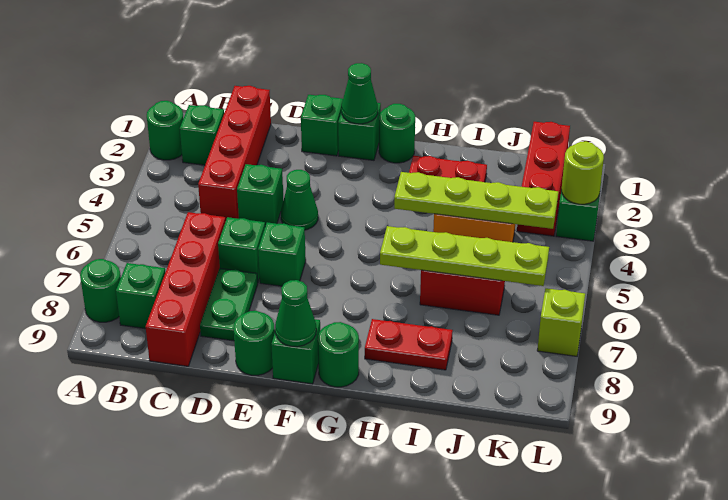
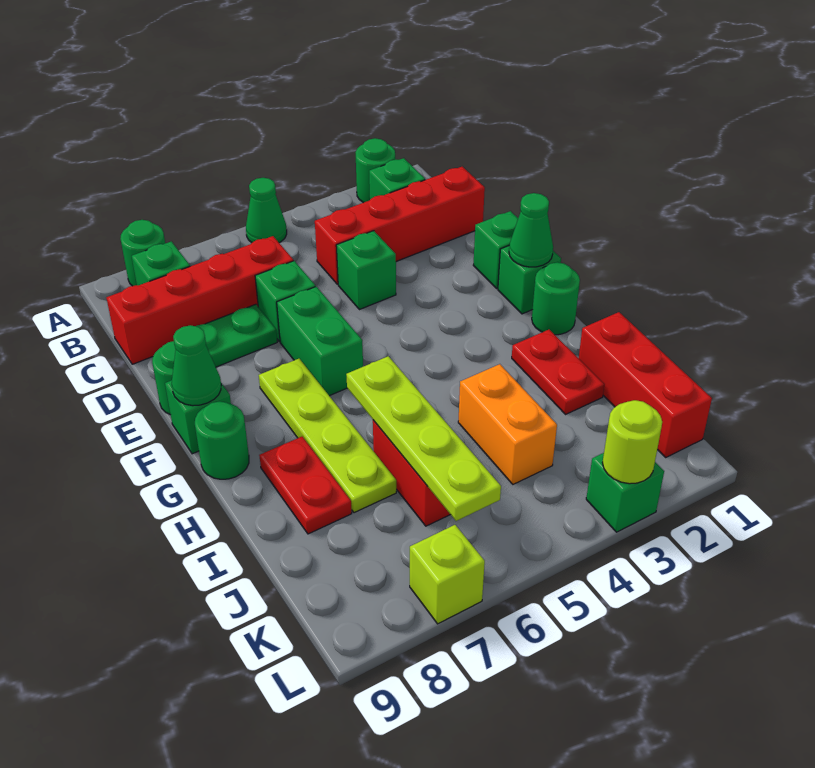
green cone E4 level 1 -> green cone A5 level 1
green brick E6 level 1 -> green brick E6:F6 level 1
lime plate H4:K4 level 2 -> lime plate F7:I7 level 1
red brick K1:K3 level 1 -> red brick I1:K1 level 1

